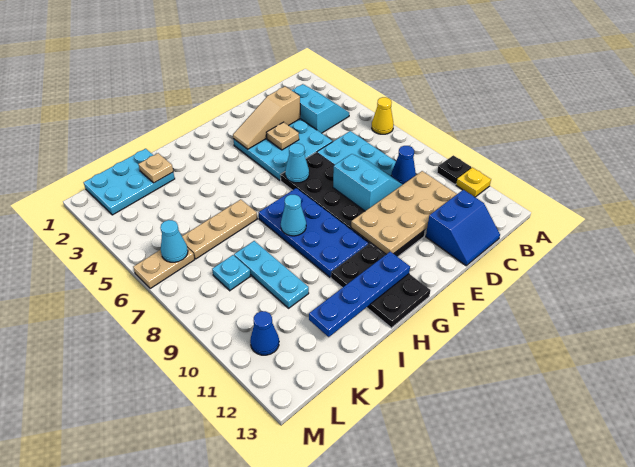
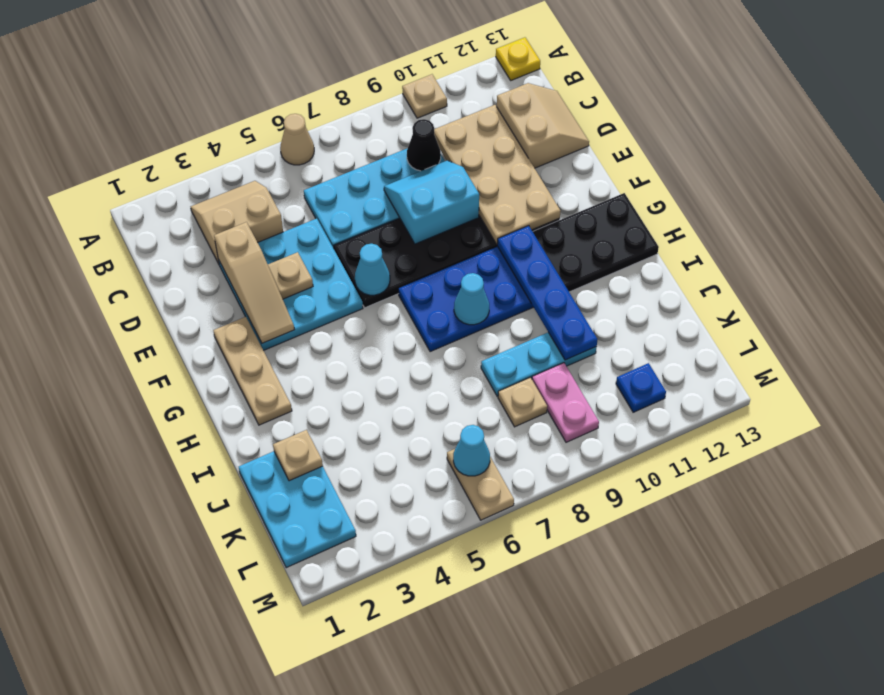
yellow cone A6 level 1 -> tan cone A6 level 1
black plate A10 level 1 -> tan plate A10 level 1
yellow plate A11 level 1 -> yellow plate A13 level 1
cyan slope B3:C4 level 1 top C -> tan slope B3:C4 level 1 top C
blue cone C9 level 2 -> black cone C9 level 2
blue slope C12:D13 level 1 top 12 -> tan slope C12:D13 level 1 top 12
blue plate G12:J12 level 2 -> blue plate G10:J10 level 2
tan plate I6:K6 level 1 -> tan plate F2:H2 level 1
cyan plate K8 level 1 -> tan plate K8 level 1
none -> pink plate K9:L9 level 1
blue cone L11 level 1 -> blue plate L11 level 1

